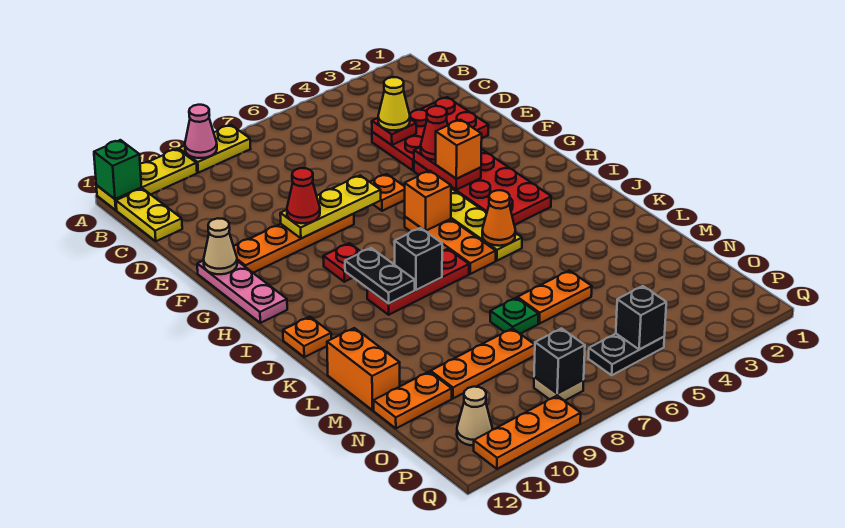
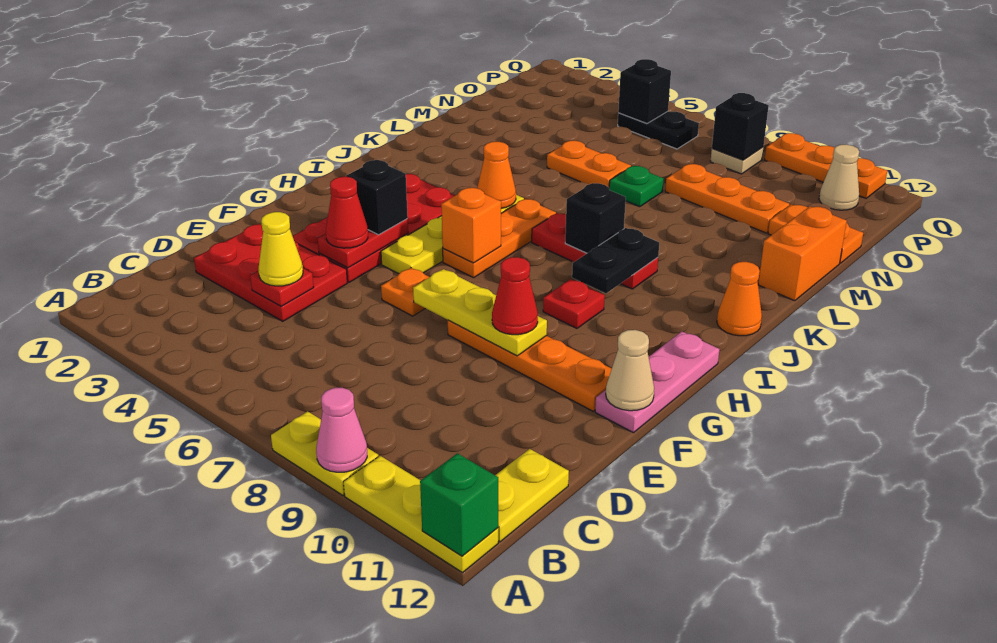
orange brick G4 level 3 -> black brick G4 level 3
orange plate J12 level 1 -> orange cone J12 level 1

